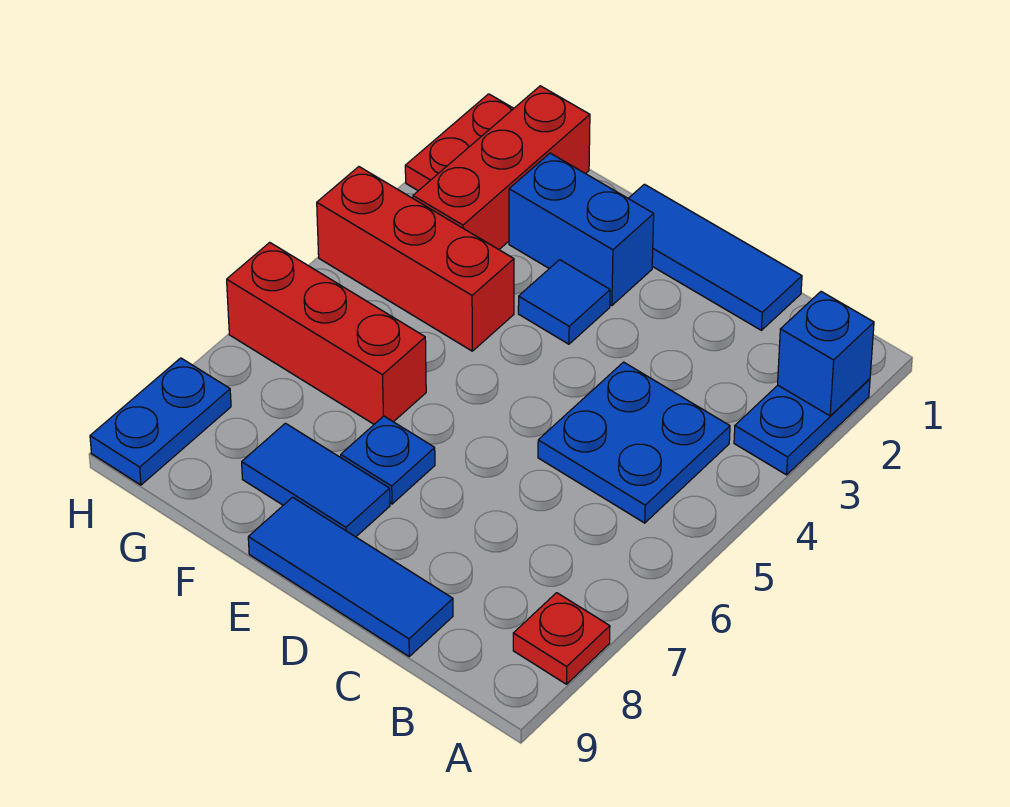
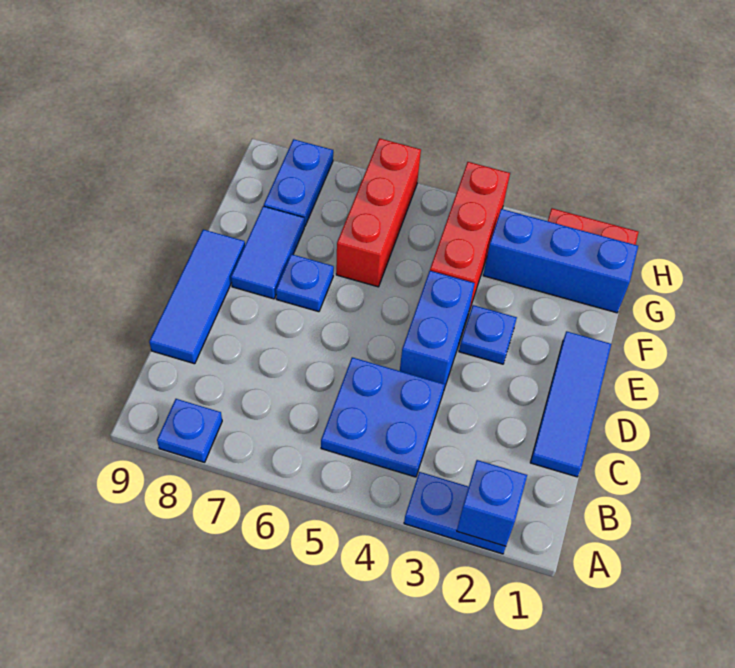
red plate A8 level 1 -> blue plate A8 level 1
blue brick E2:F2 level 1 -> blue brick D4:E4 level 1
blue tile E3 level 1 -> blue plate E3 level 1
red brick G1:G3 level 1 -> blue brick G1:G3 level 1
blue plate H8:H9 level 1 -> blue plate G8:H8 level 1

